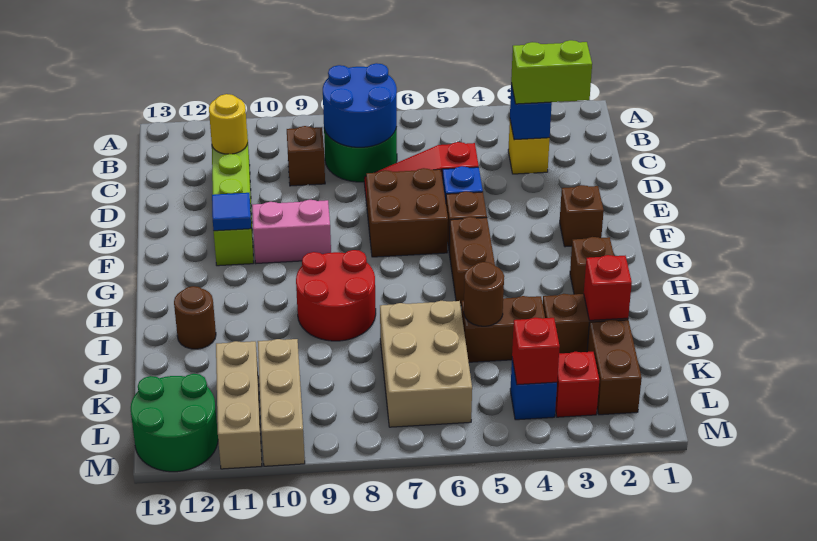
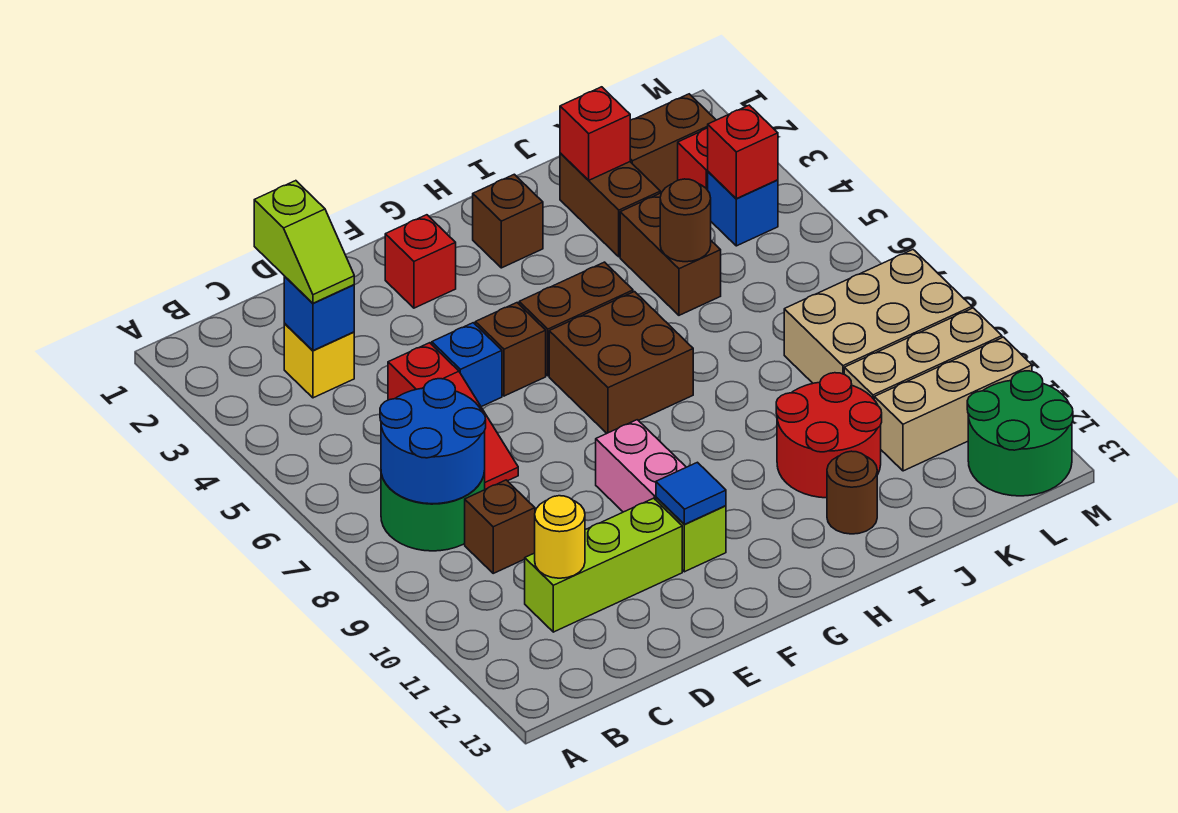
lime brick C2:C3 level 3 -> lime slope C2:C3 level 3 top 2
brown brick E6:F7 level 1 -> brown brick G6:H7 level 1
brown brick F2 level 1 -> red brick F2 level 1
red round brick H8:I9 level 1 -> red round brick I10:J11 level 1
tan brick J6:L7 level 1 -> tan brick K8:M9 level 1

